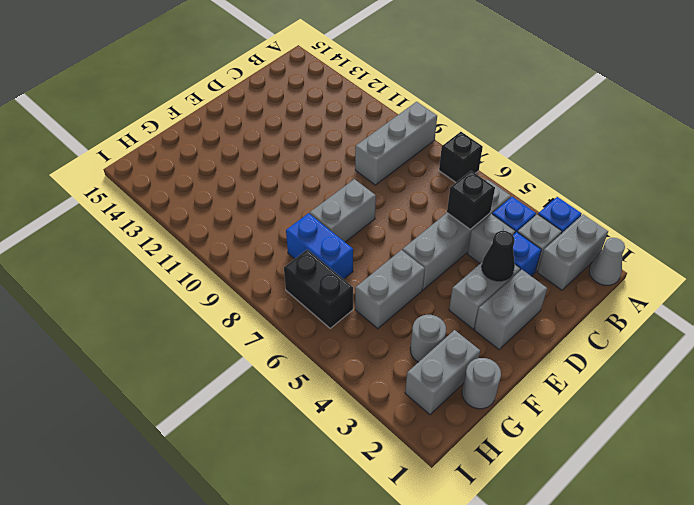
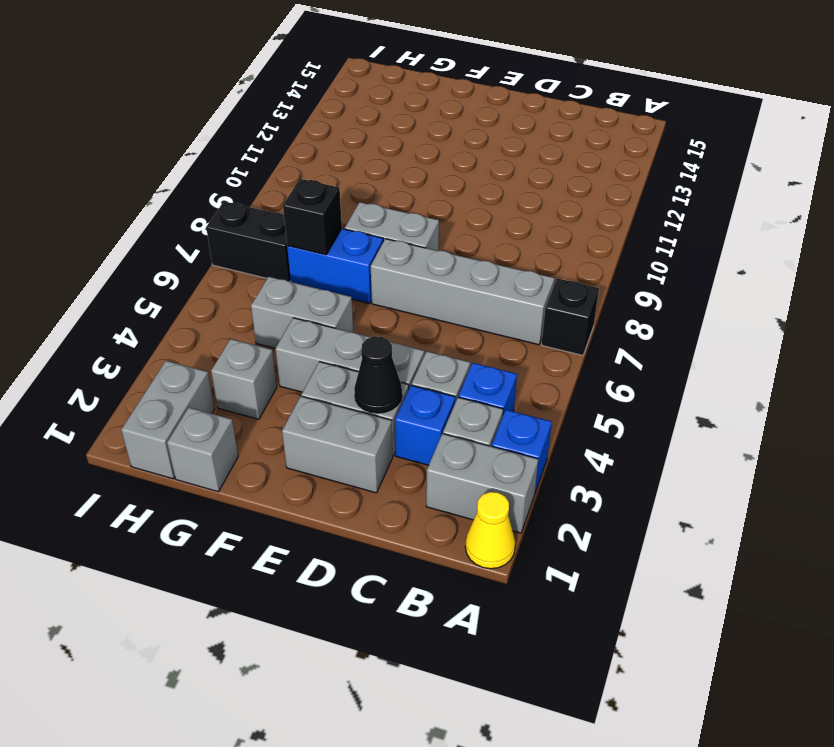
grey cone A1 level 1 -> yellow cone A1 level 1
grey brick A9:C9 level 1 -> grey brick D4:F4 level 1
grey brick B5:E5 level 1 -> grey brick B7:E7 level 1
black brick C5 level 2 -> black brick G7 level 2
grey round brick G1 level 1 -> grey brick G1 level 1
grey brick G2:H2 level 1 -> grey brick H1:H2 level 1
grey round brick G3 level 1 -> grey brick G3 level 1
blue brick G7:G8 level 1 -> blue brick F7:G7 level 1
black brick H6:H7 level 1 -> black brick H7:I7 level 1

